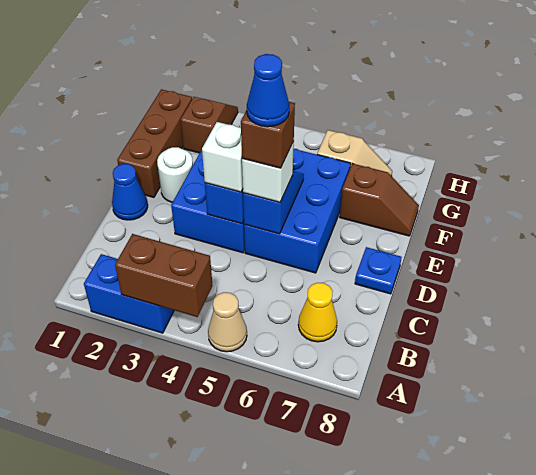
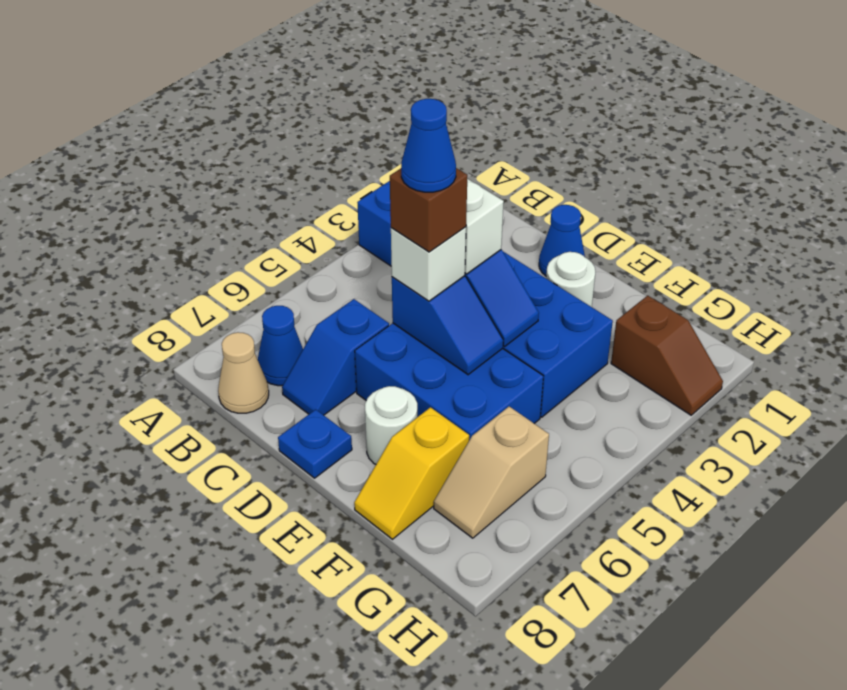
brown brick A3:A4 level 2 -> none
tan cone A5 level 1 -> tan cone B8 level 1
yellow cone B7 level 1 -> blue cone B7 level 1
none -> blue slope C6:C7 level 1 top 6
brown brick E1:G1 level 1 -> none
none -> white round brick E7 level 1
brown slope F7:F8 level 1 top 7 -> yellow slope F7:F8 level 1 top 7

